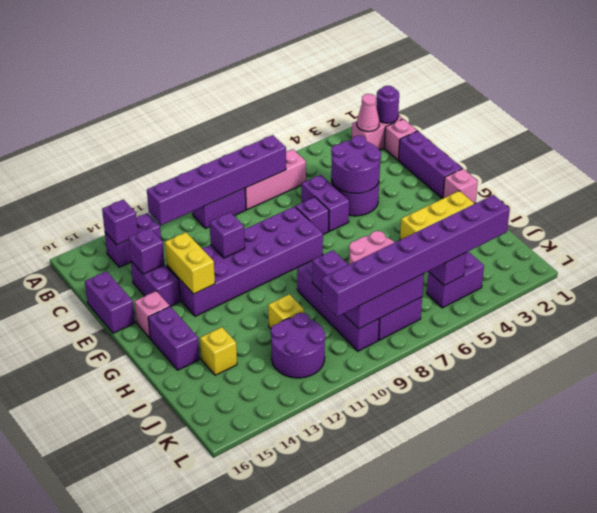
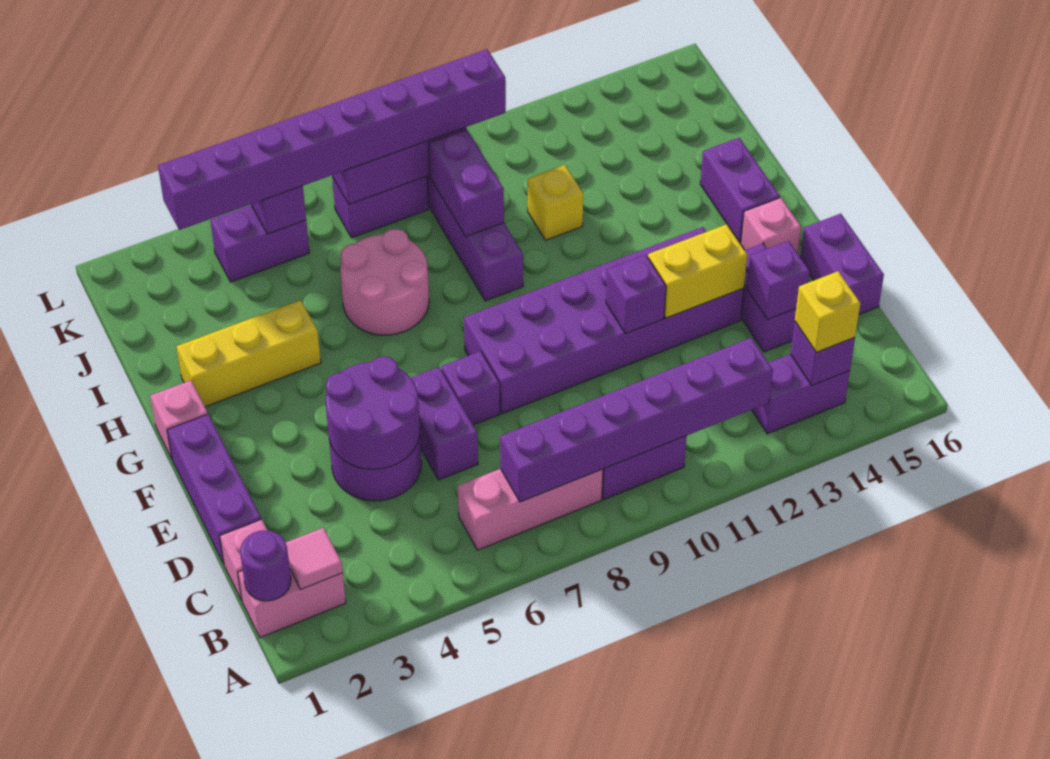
pink cone B2 level 2 -> pink tile B2 level 2
yellow brick E13:F13 level 2 -> yellow brick E12:E13 level 2
yellow brick I14 level 1 -> yellow brick B14 level 3
purple round brick J11:K12 level 1 -> none

